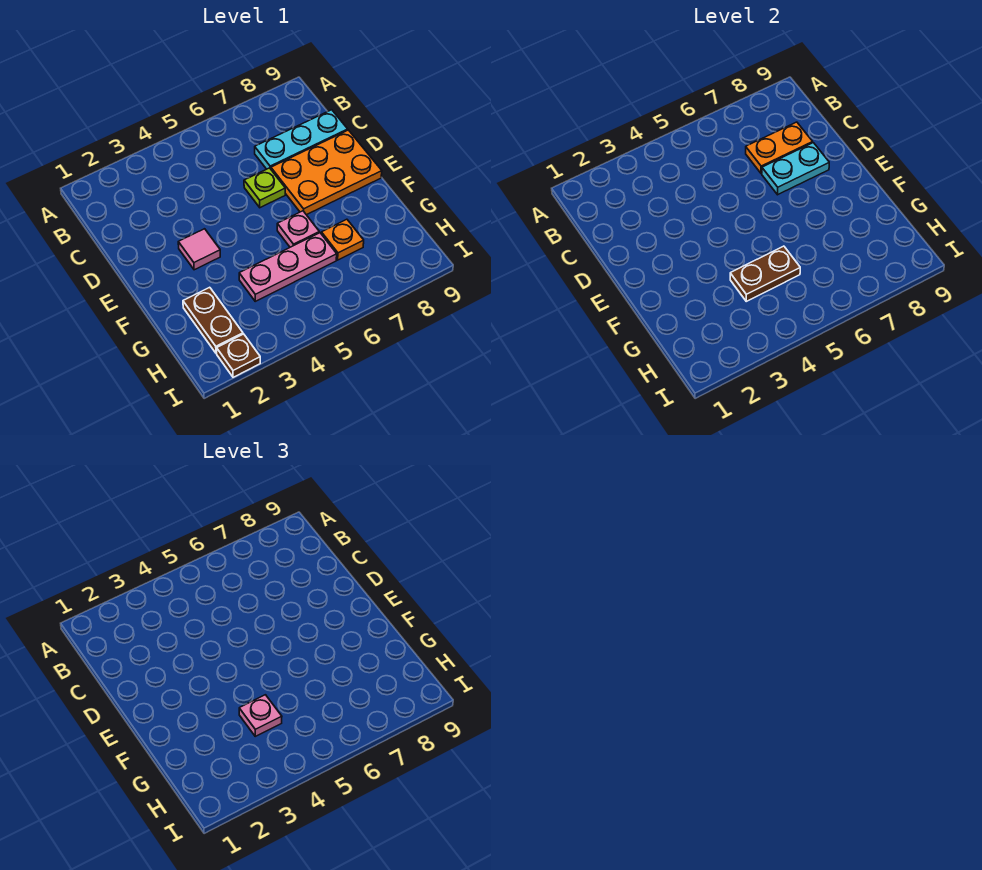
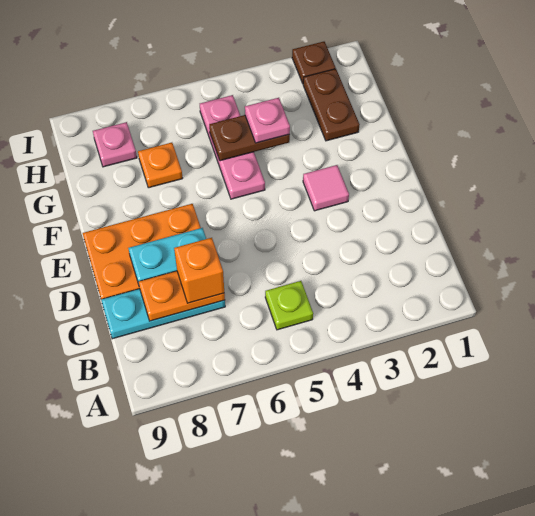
none -> orange brick C7 level 3
lime plate D6 level 1 -> lime plate B5 level 1
pink plate F6 level 1 -> pink plate H8 level 1
pink plate G4:G6 level 1 -> pink plate F5:H5 level 1

